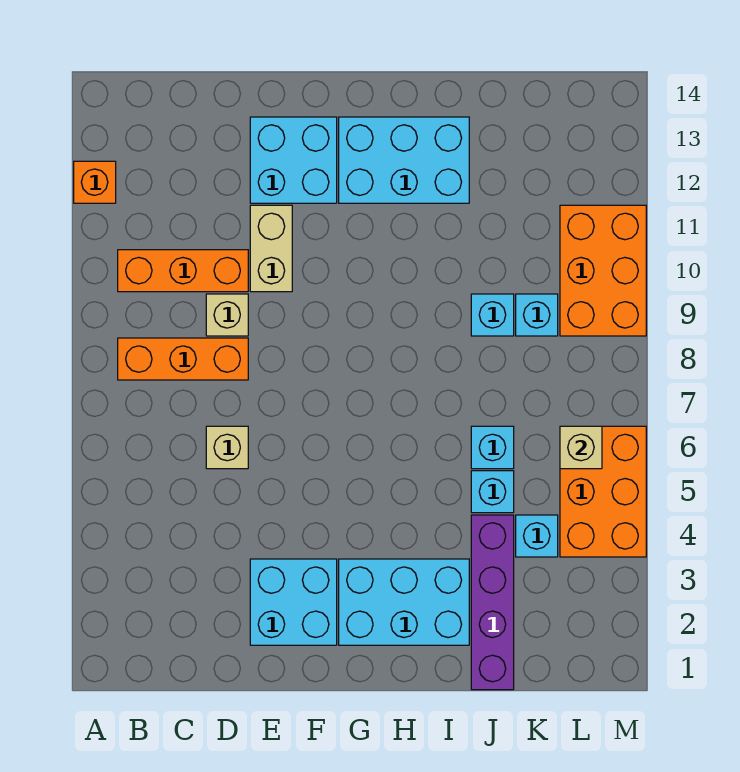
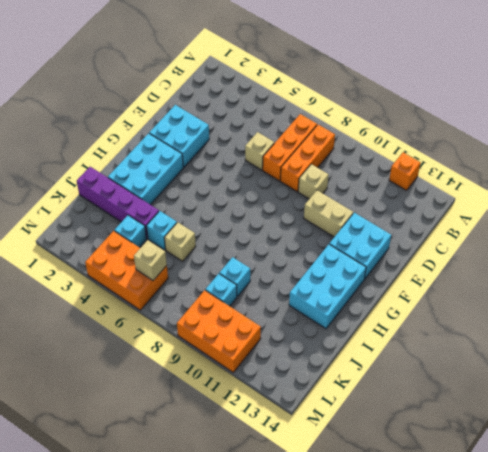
orange brick B10:D10 level 1 -> orange brick B7:D7 level 1
cyan brick J6 level 1 -> tan brick J6 level 1

